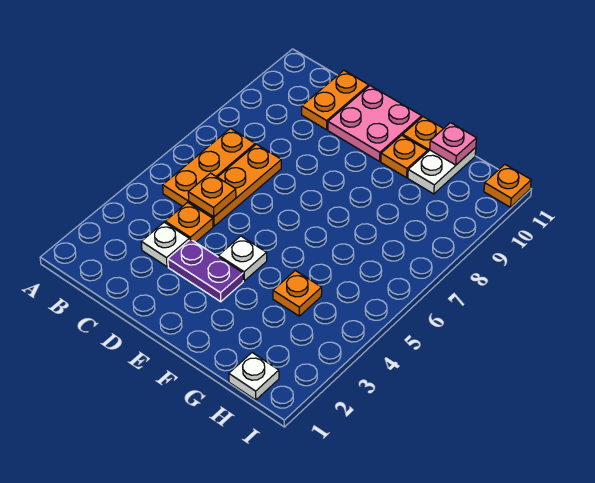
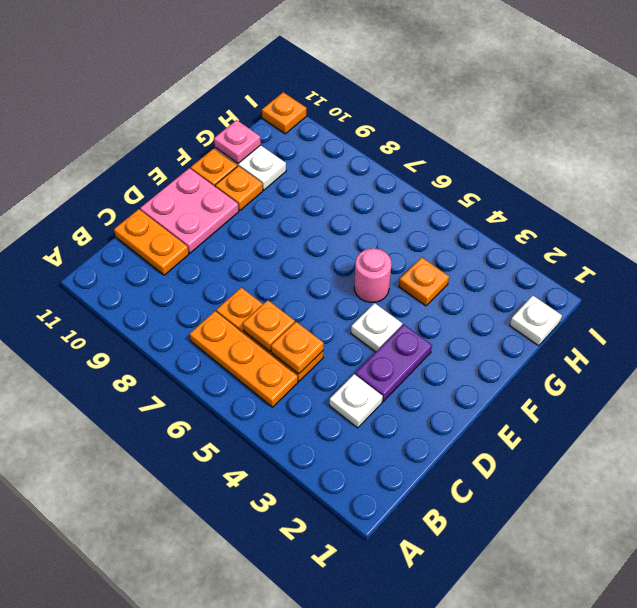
orange plate C4 level 1 -> orange plate C6 level 2
none -> pink round brick F5 level 1

